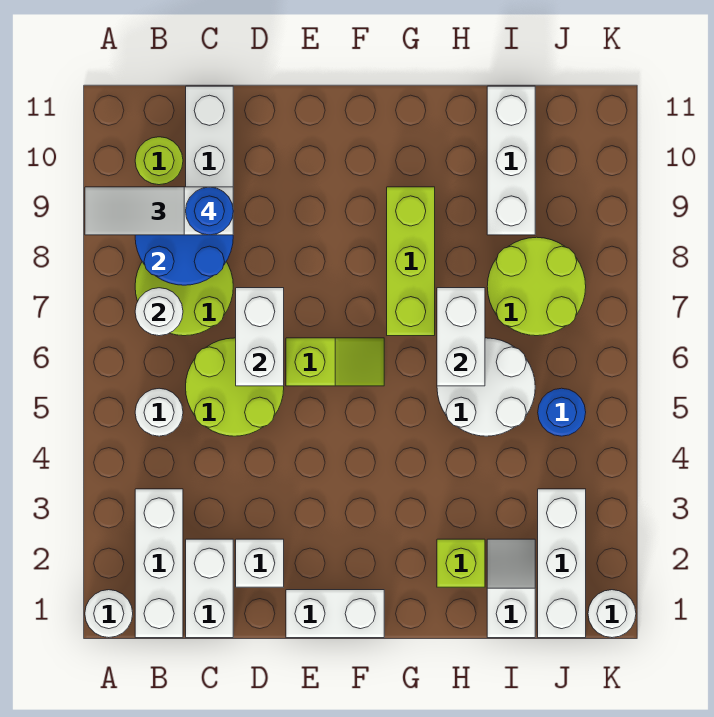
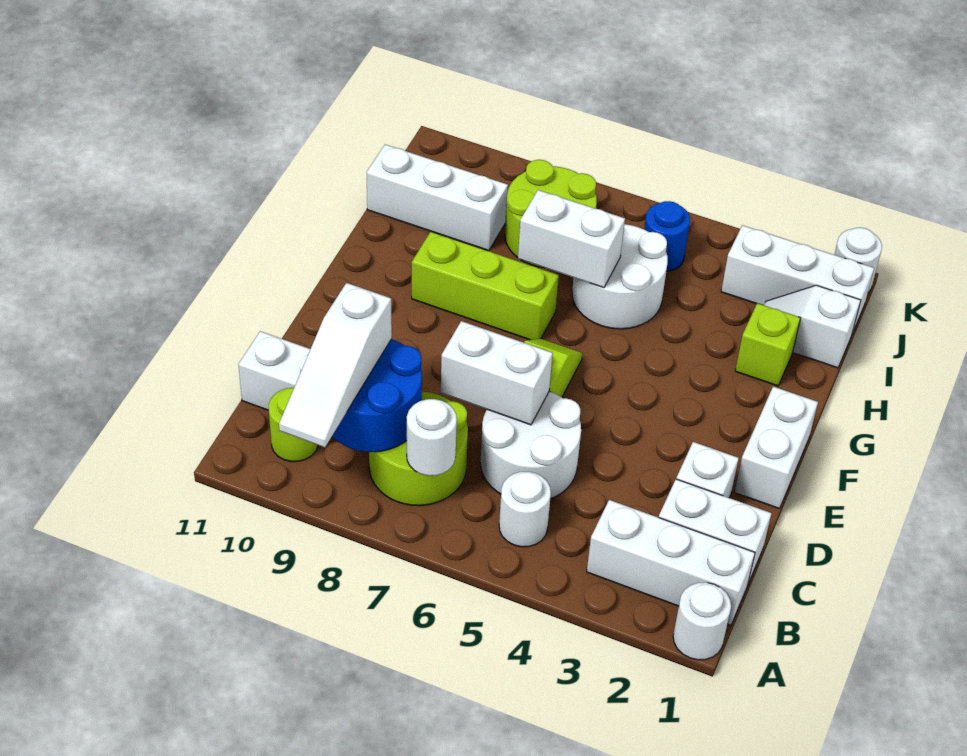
lime round brick C5:D6 level 1 -> white round brick C5:D6 level 1
blue round brick C9 level 4 -> none

